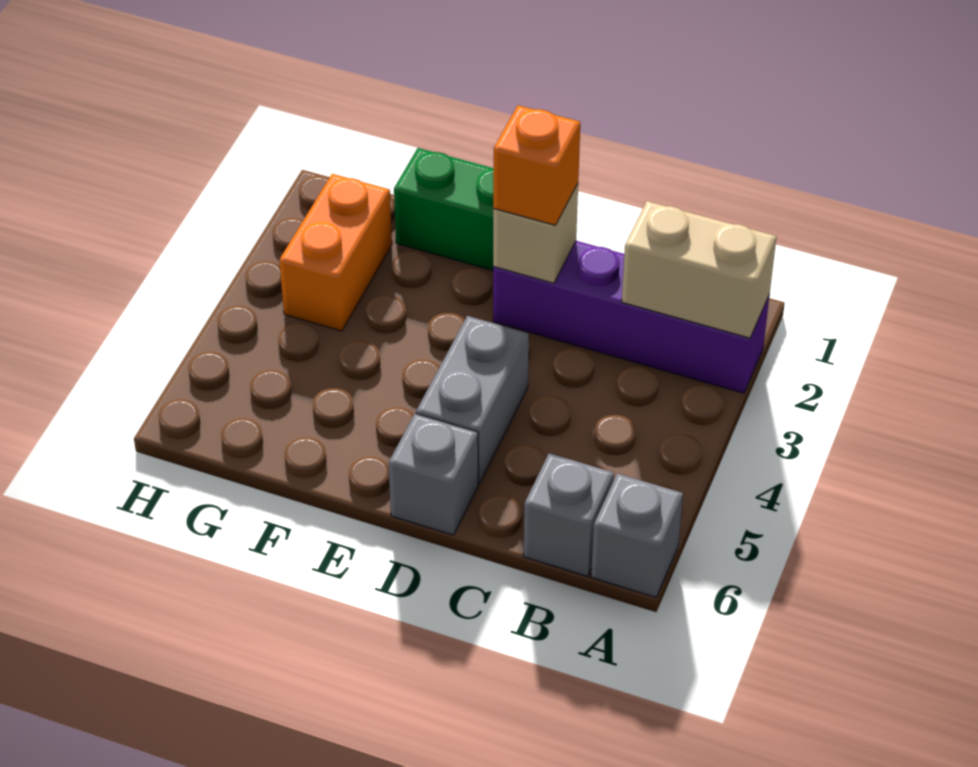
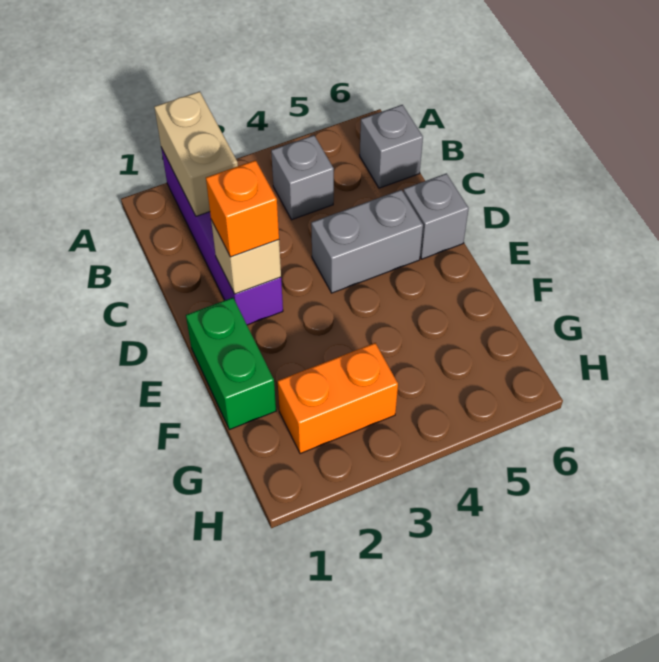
grey brick A6 level 1 -> grey brick B4 level 1

